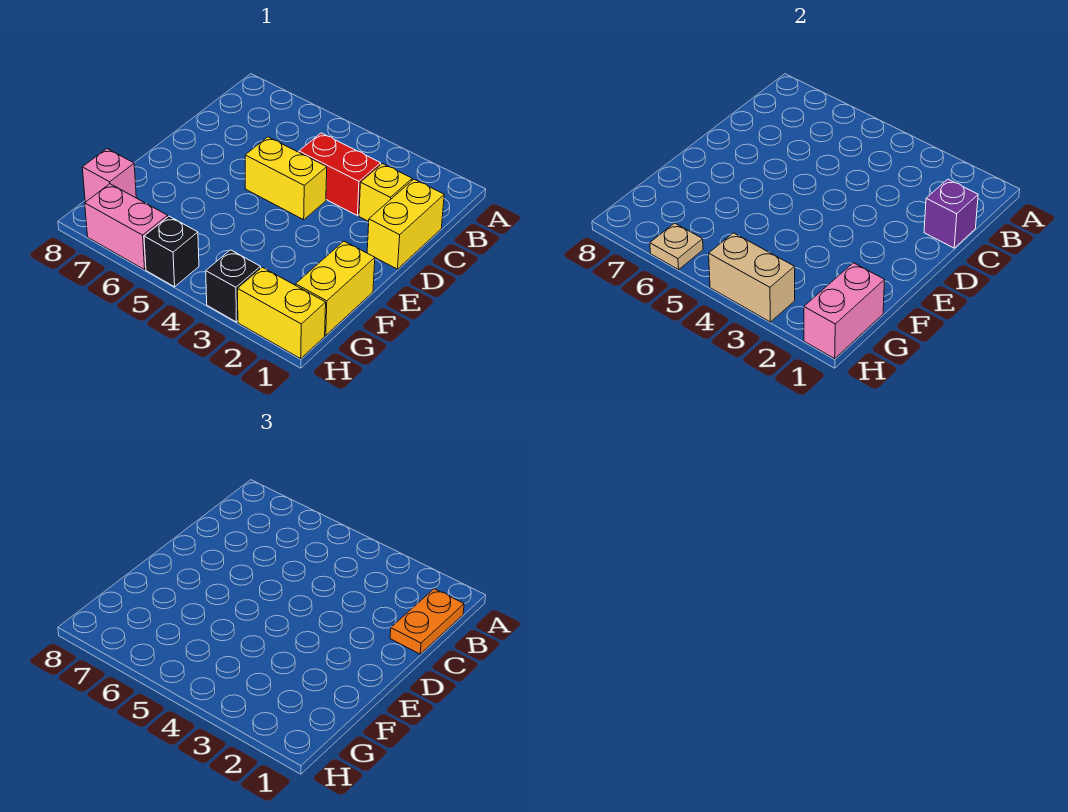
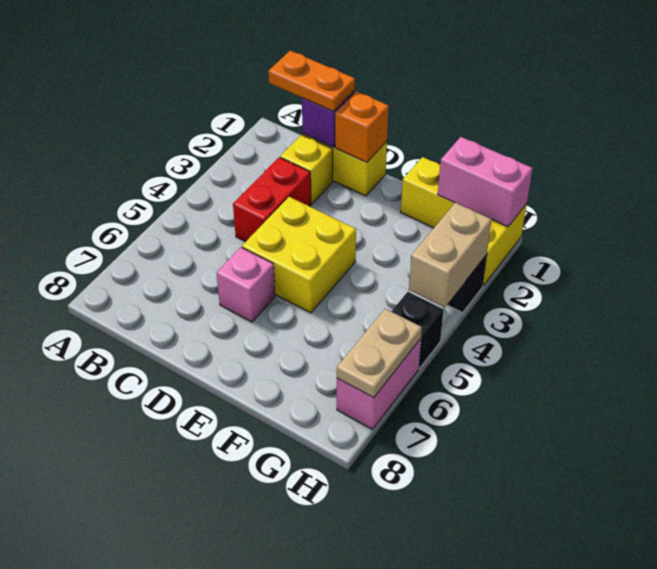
none -> orange brick D1 level 2
yellow brick D4:D5 level 1 -> yellow brick D4:E5 level 1
pink brick G8 level 1 -> pink brick D6 level 1
tan plate H6 level 2 -> tan plate H6:H7 level 2

